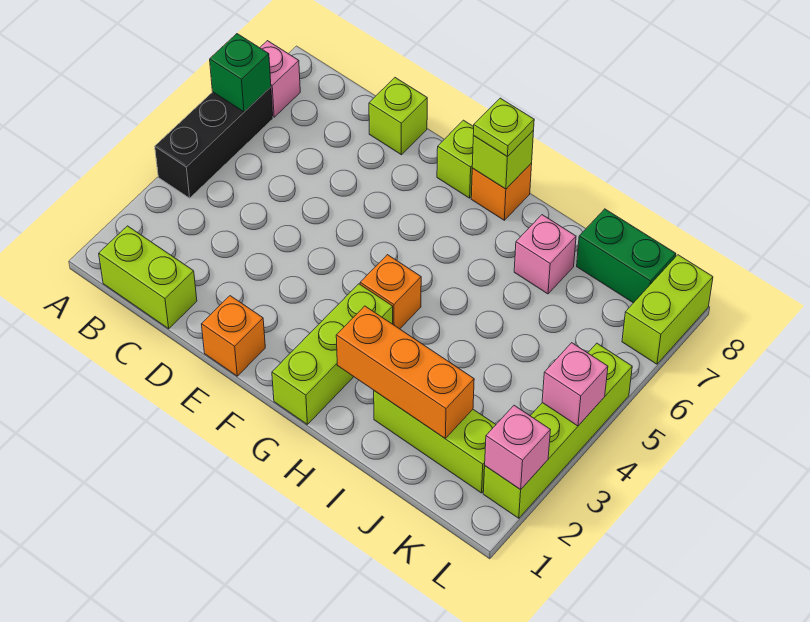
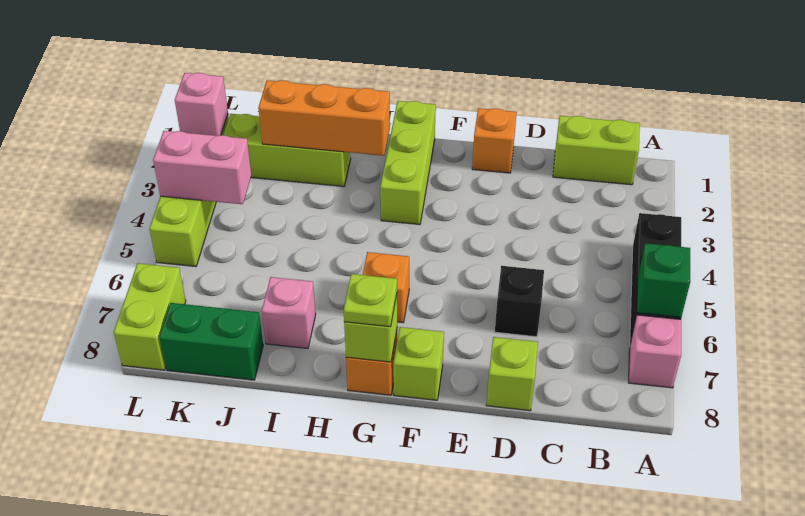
none -> black brick D6 level 1
orange brick G4 level 1 -> orange brick G6 level 1
pink brick L4 level 2 -> pink brick K4:L4 level 2

